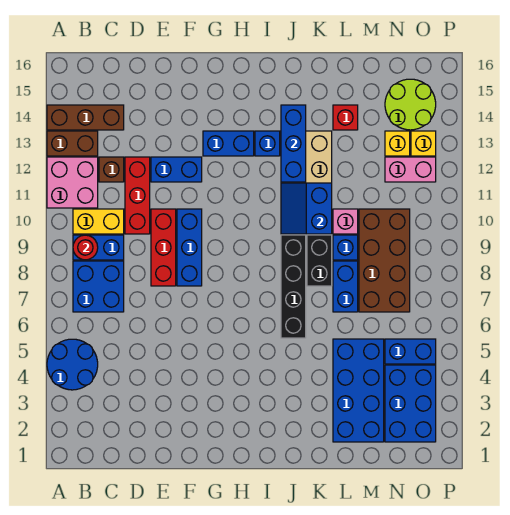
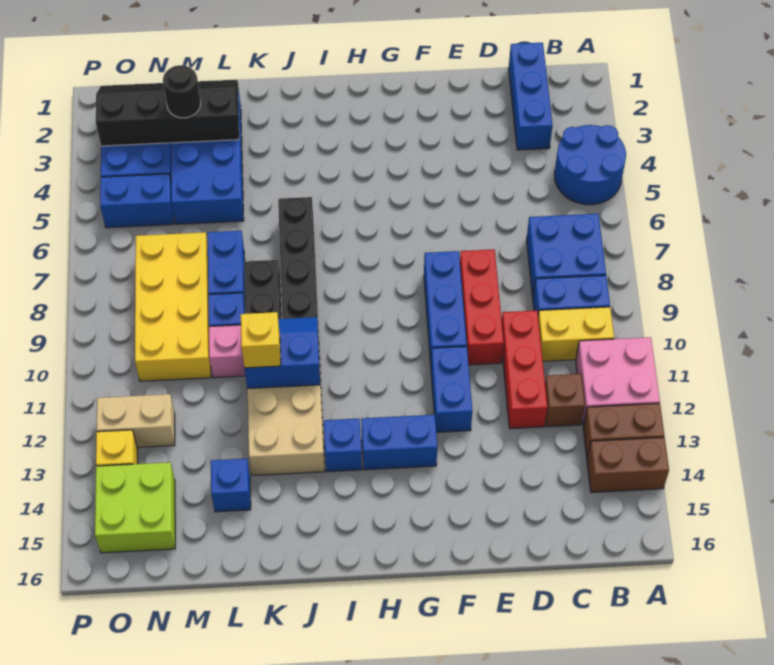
brown brick A14:C14 level 1 -> brown brick A14:B14 level 1
red round brick B9 level 2 -> none
blue brick E12:F12 level 1 -> blue brick F11:F12 level 1
blue slope J10:K11 level 2 top K -> blue slope J10:K11 level 2 top 11
blue brick J12:J14 level 2 -> blue brick C1:C3 level 1
none -> black slope L2:O3 level 2 top 3
red brick L14 level 1 -> blue brick L14 level 1
none -> black round brick M3 level 3
brown brick M7:N10 level 1 -> yellow brick M7:N10 level 1
pink brick N12:O12 level 1 -> tan brick N12:O12 level 1
yellow brick N13 level 1 -> yellow brick K11 level 3
lime round brick N14:O15 level 1 -> lime brick N14:O15 level 1

